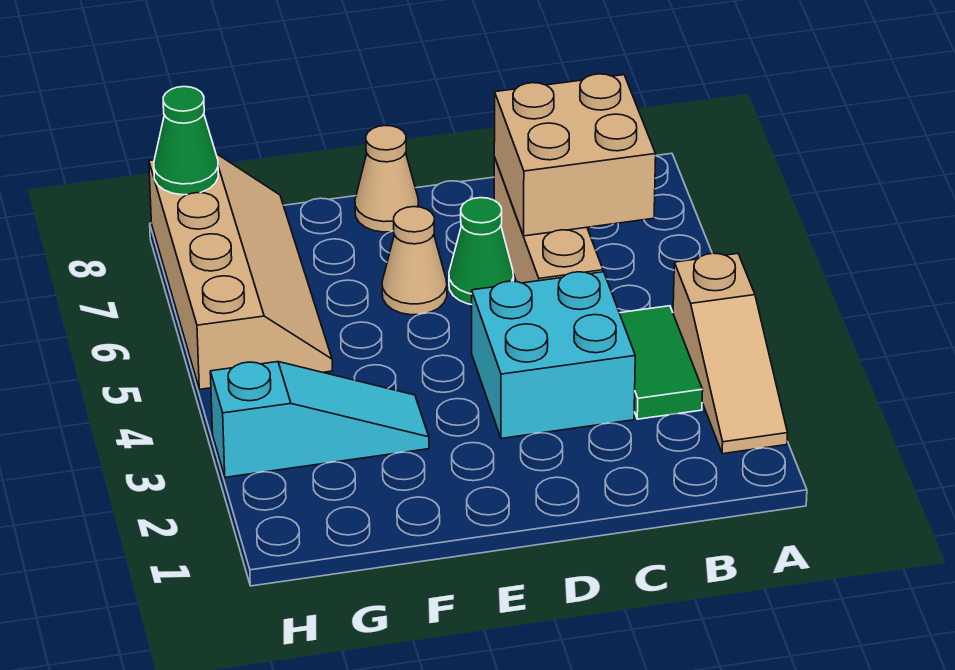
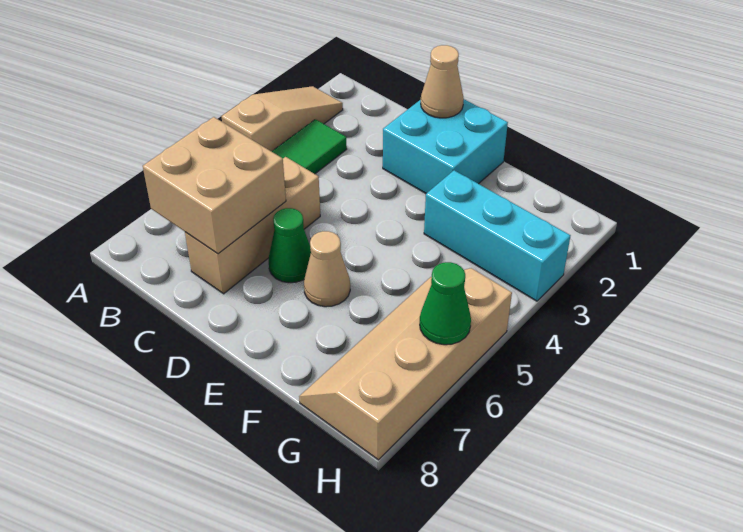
cyan brick C3:D4 level 1 -> cyan brick D1:E2 level 1
tan cone E8 level 1 -> tan cone D1 level 2
cyan slope F3:H3 level 1 top H -> cyan brick F3:H3 level 1
green cone H8 level 2 -> green cone H6 level 2

